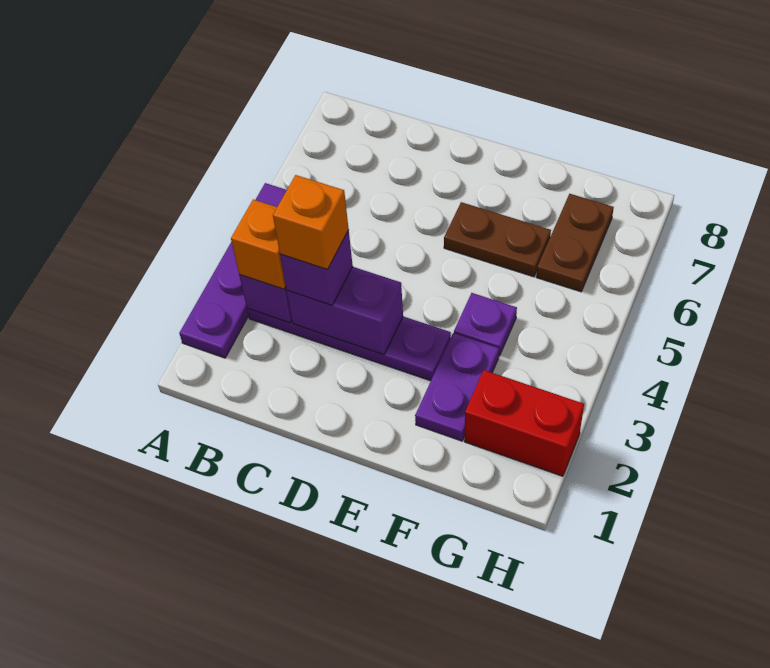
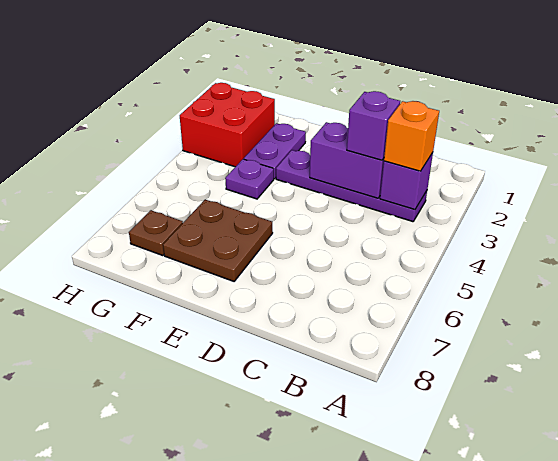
purple plate A2:A5 level 1 -> none
orange brick C3 level 4 -> none
brown plate E6:F6 level 1 -> brown plate E6:F7 level 1
red brick G2:H2 level 1 -> red brick G2:H3 level 1
brown plate G6:G7 level 1 -> brown plate G7 level 1

